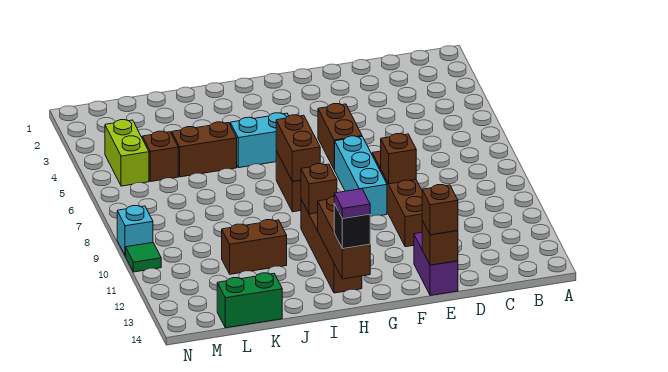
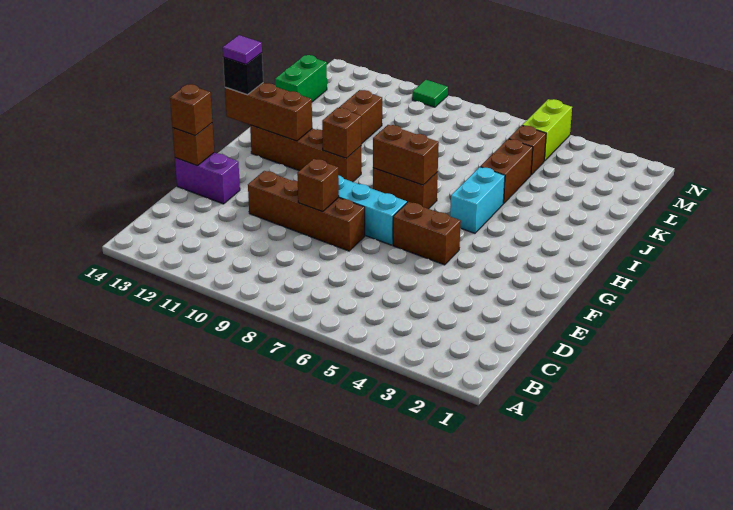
lime brick M4:M5 level 1 -> lime brick M5:N5 level 1
cyan brick N9 level 1 -> none

